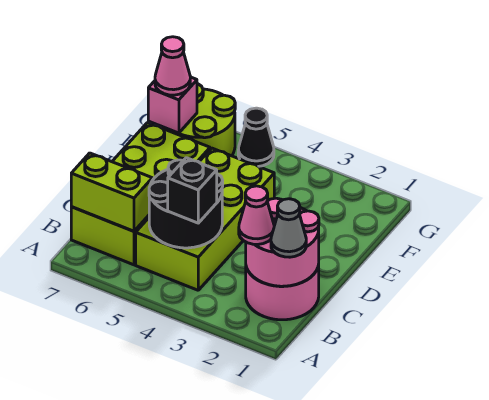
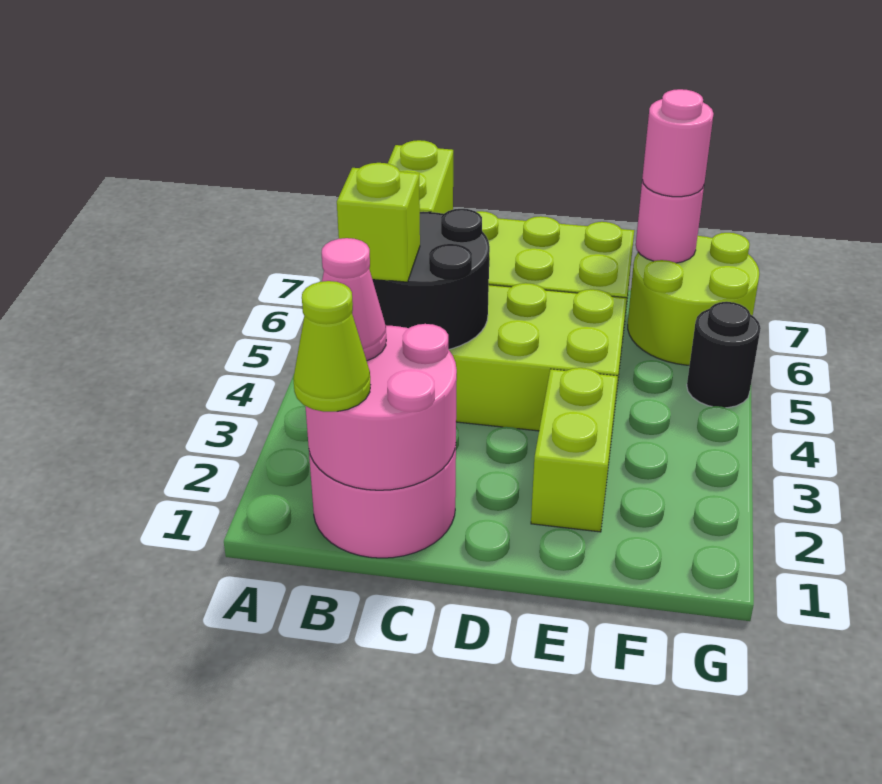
grey cone B1 level 3 -> lime cone B1 level 3
black brick B4 level 3 -> lime brick B4 level 3
none -> lime brick E2:E3 level 1
pink brick F7 level 2 -> pink round brick F7 level 2
pink cone F7 level 3 -> pink round brick F7 level 3
black cone G5 level 1 -> black round brick G5 level 1

